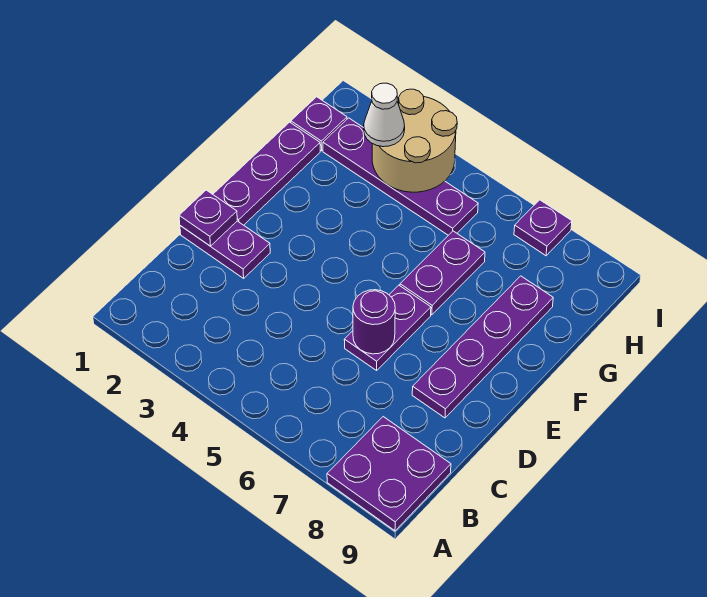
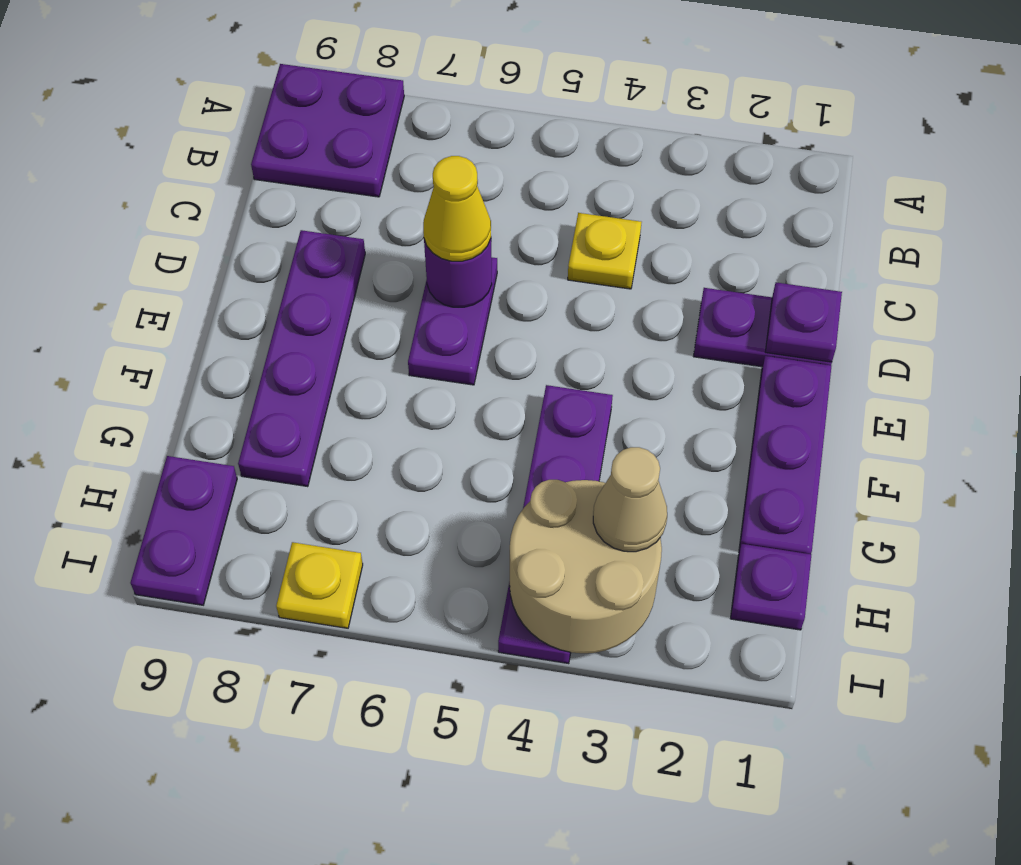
none -> yellow plate C4 level 1
none -> yellow cone D6 level 3
purple plate F6:G6 level 1 -> purple plate H9:I9 level 1
purple plate H2:H5 level 1 -> purple plate F4:I4 level 1
white cone H3 level 3 -> tan cone H3 level 3
purple plate I7 level 1 -> yellow plate I7 level 1

